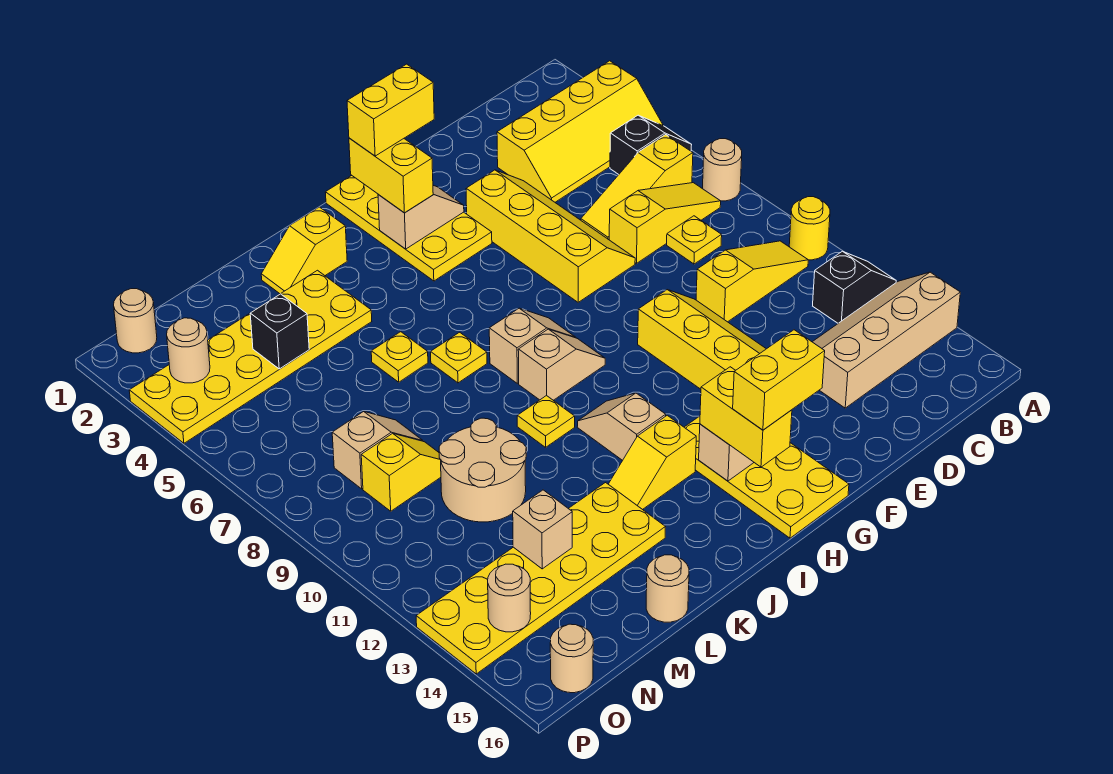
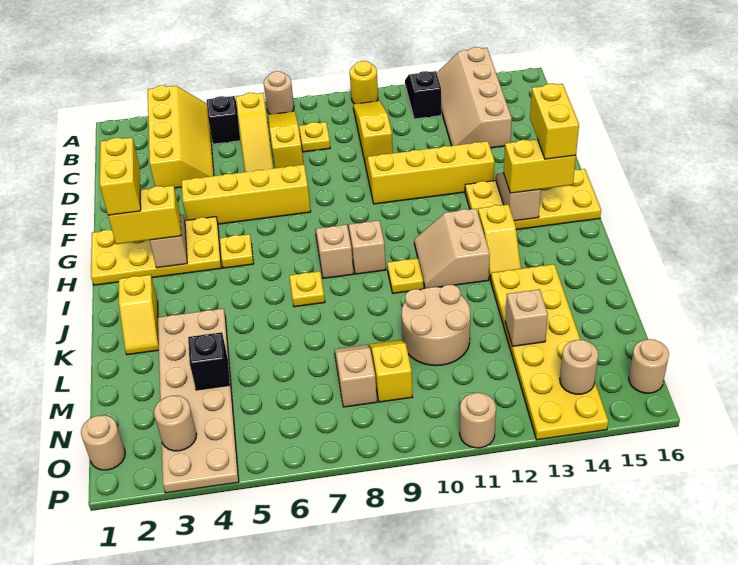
tan slope I11:I12 level 1 top 12 -> tan slope I11:J12 level 1 top 12
yellow plate K3:P4 level 1 -> tan plate K3:P4 level 1
yellow plate K6 level 1 -> yellow plate H5 level 1
tan round brick L16 level 1 -> tan round brick P11 level 1

